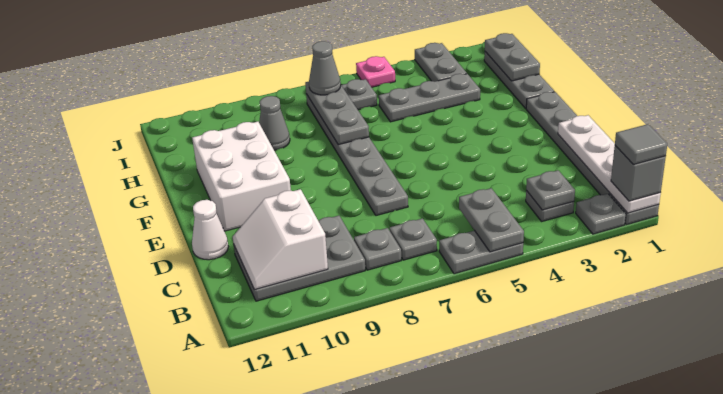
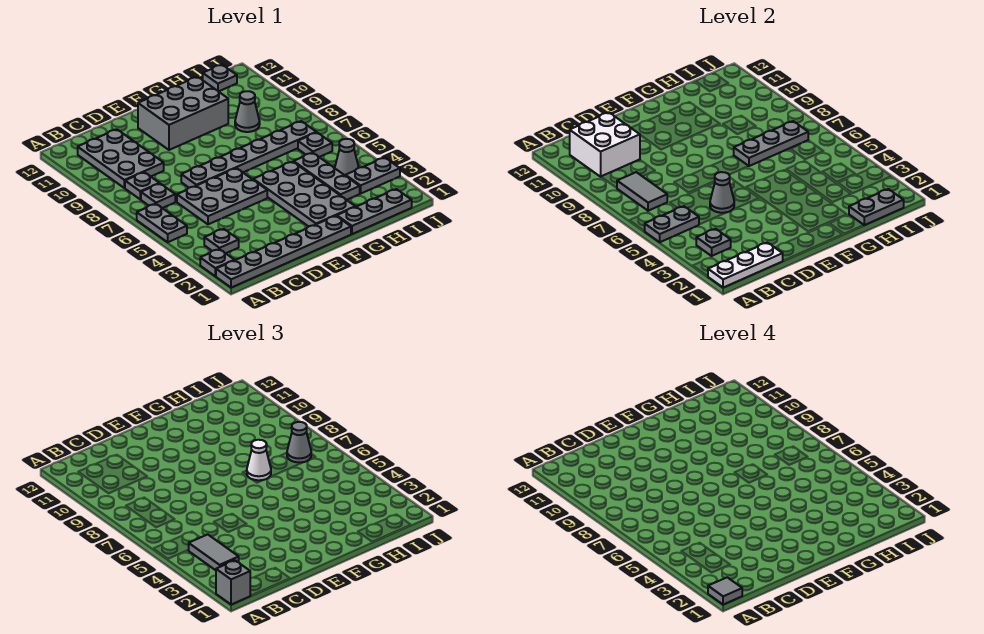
white plate A1:D1 level 2 -> white plate A1:C1 level 2
none -> grey tile B3:B4 level 3
none -> grey tile B7:B8 level 2
white slope B10:C11 level 2 top 10 -> white brick B10:C11 level 2
none -> grey plate C5:E6 level 1
none -> grey cone D5 level 2
white cone D12 level 1 -> white cone G7 level 3
white brick E10:G11 level 1 -> grey brick E10:G11 level 1
none -> grey plate F2:G5 level 1
none -> grey cone I4 level 1
none -> grey plate I12 level 1
pink plate J5 level 1 -> none

